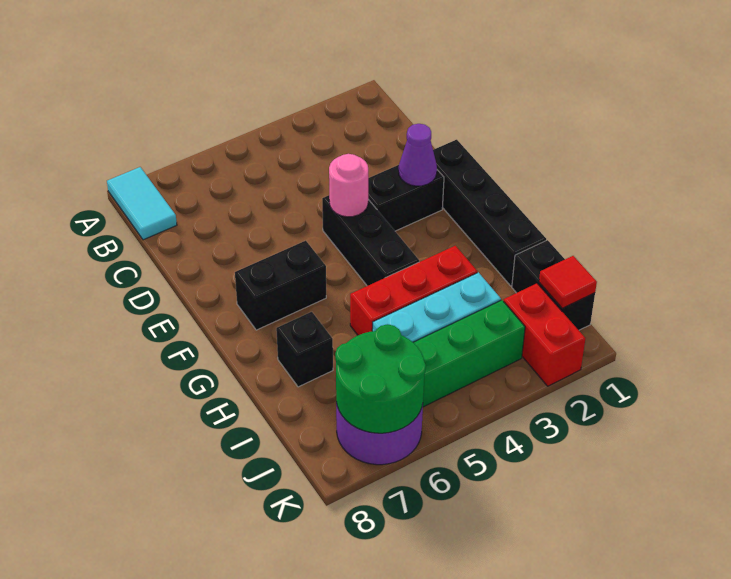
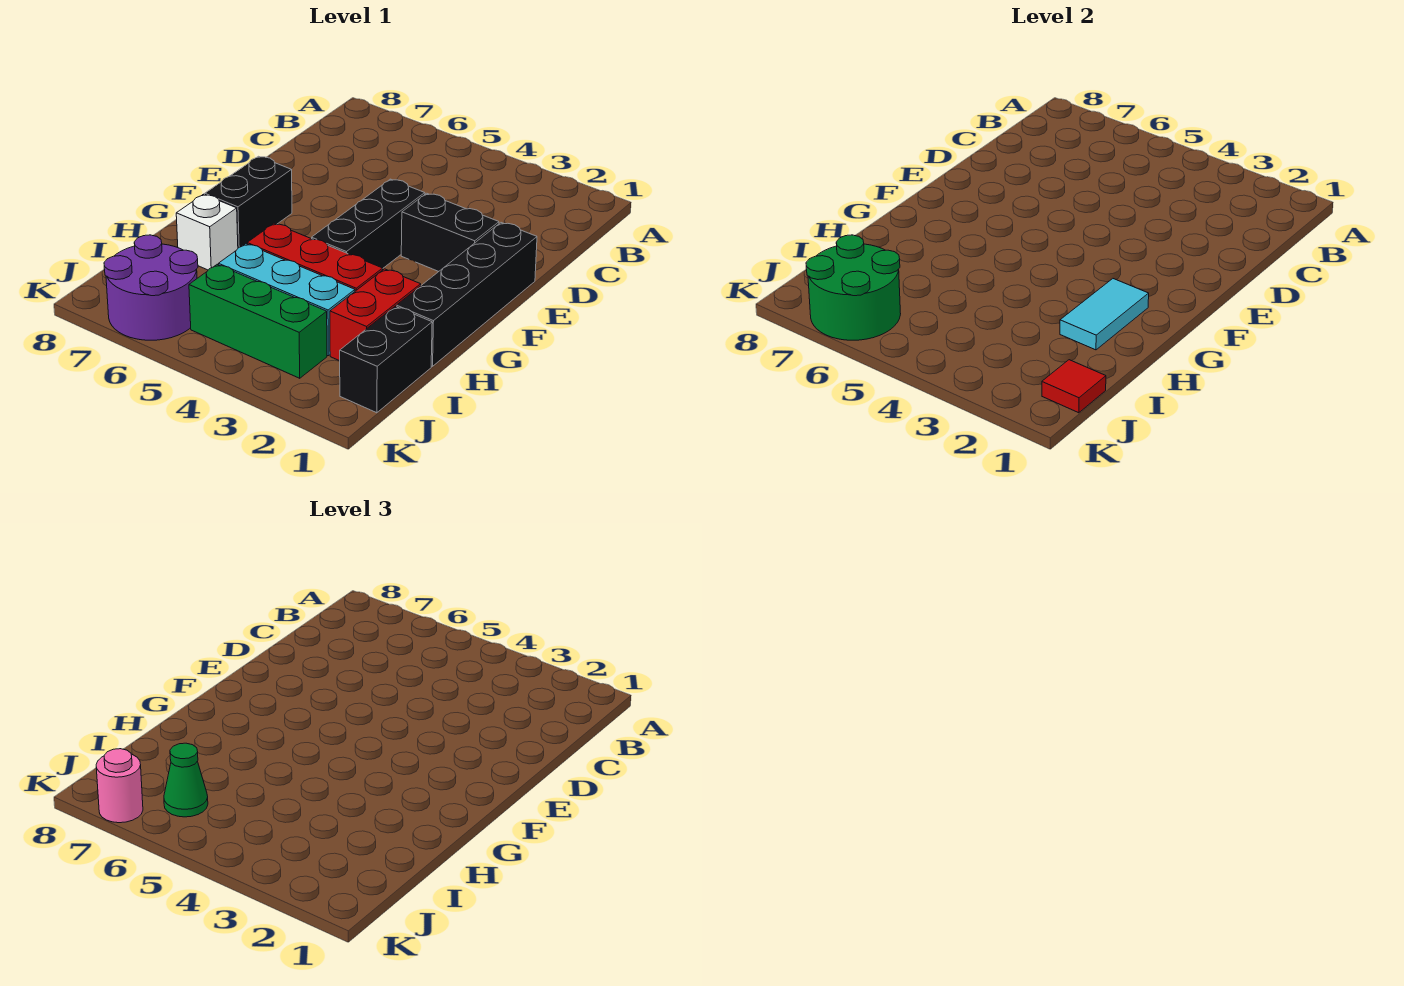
cyan tile A8:B8 level 1 -> cyan tile G2:H2 level 2
purple cone E2 level 2 -> none
pink round brick E4 level 2 -> pink round brick K7 level 3
black brick F6:F7 level 1 -> black brick F7:G7 level 1
black brick H7 level 1 -> white brick H7 level 1
red brick J2:K2 level 1 -> red brick H2:I2 level 1
none -> green cone J6 level 3

